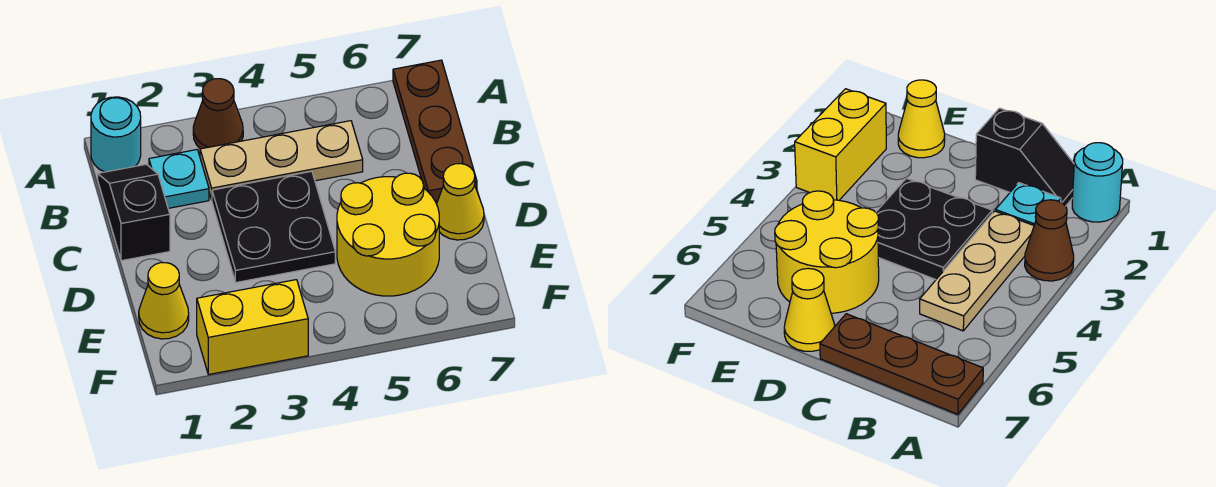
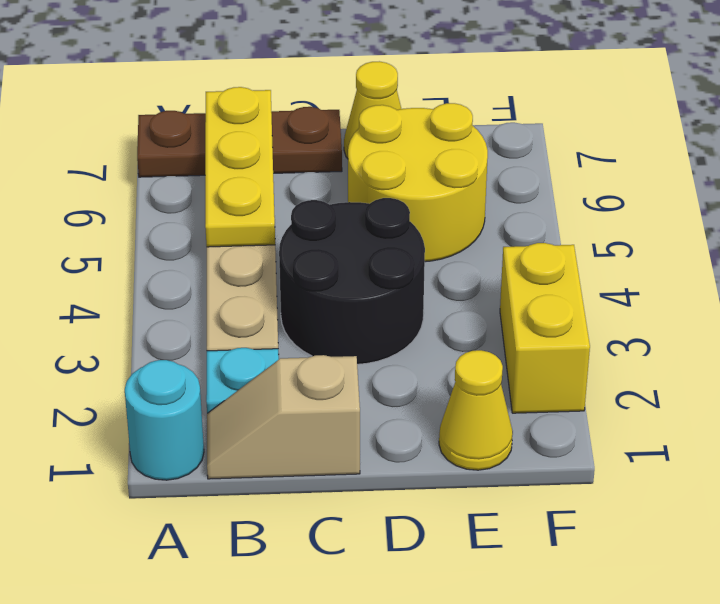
brown cone A3 level 1 -> none
black slope B1:C1 level 1 top C -> tan slope B1:C1 level 1 top C
none -> yellow plate B5:B7 level 2
black plate C3:D4 level 1 -> black round brick C3:D4 level 1

